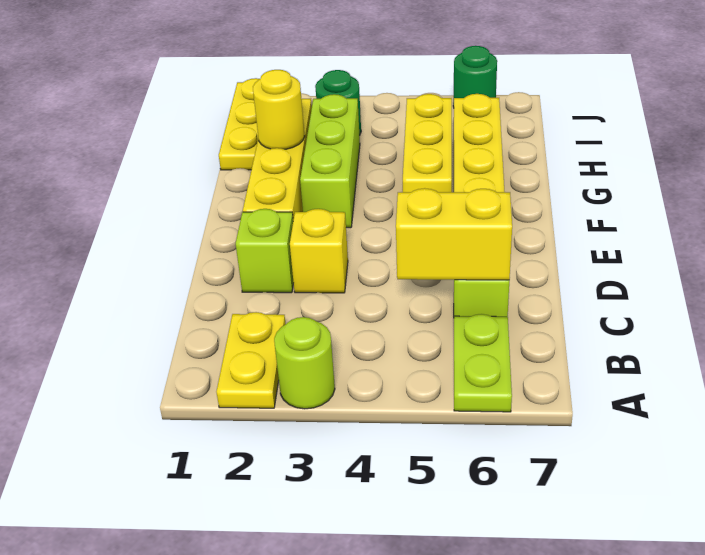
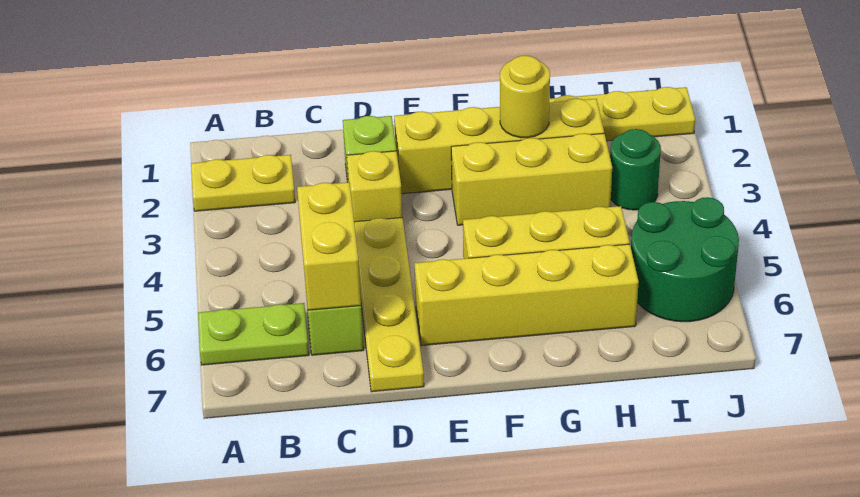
lime round brick A3 level 1 -> none
none -> yellow plate D4:D7 level 1
lime brick F3:H3 level 1 -> yellow brick F3:H3 level 1
green round brick J6 level 1 -> green round brick I5:J6 level 1

